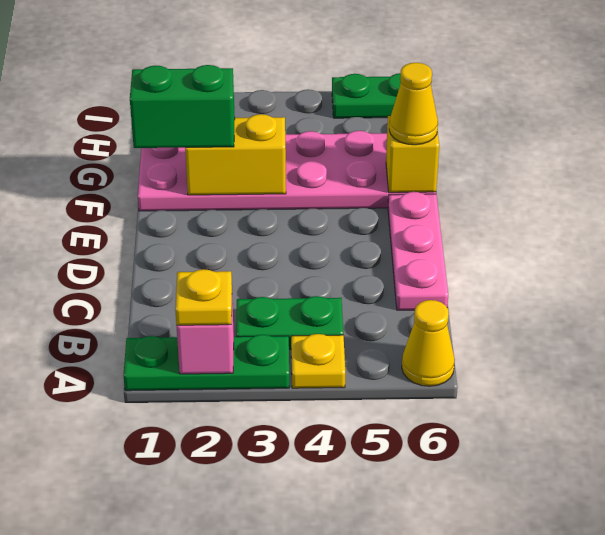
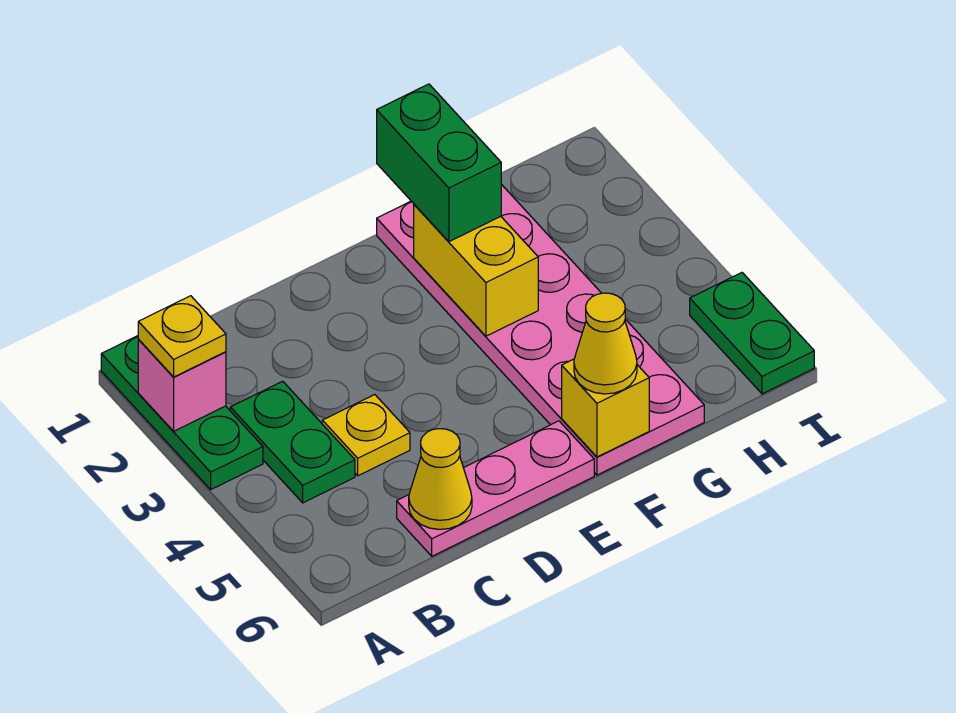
yellow plate A4 level 1 -> yellow plate C4 level 1
yellow cone A6 level 1 -> yellow cone C6 level 2

